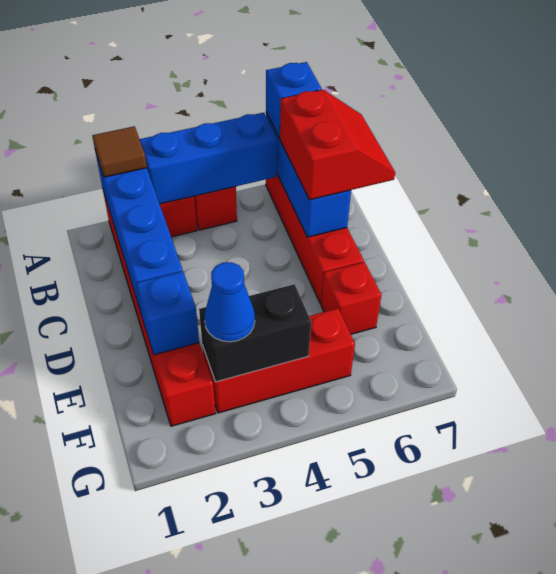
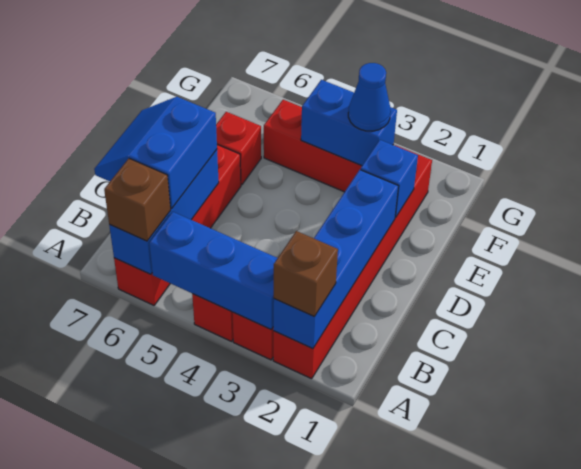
brown tile A2 level 3 -> brown brick A2 level 3
blue brick A6 level 3 -> brown brick A6 level 3
red slope B6:C7 level 3 top 6 -> blue slope B6:C7 level 3 top 6
black brick F3:F4 level 2 -> blue brick F3:F4 level 2

